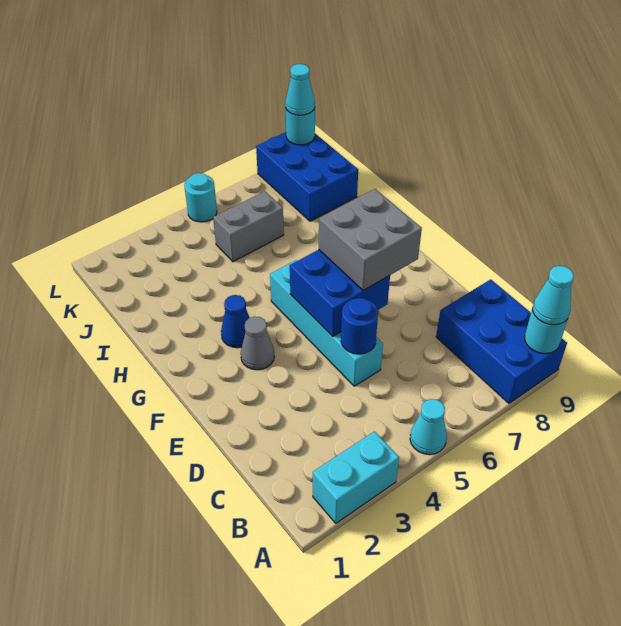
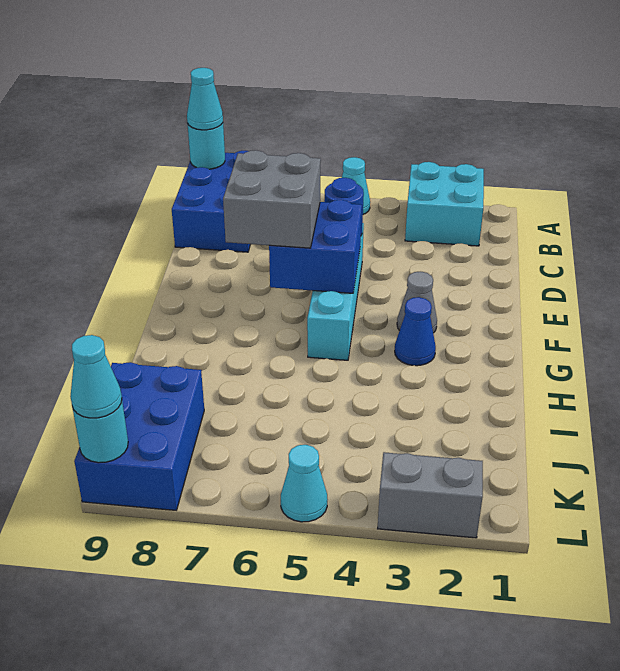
cyan brick A2:A3 level 1 -> cyan brick A2:B3 level 1
grey brick J5:J6 level 1 -> grey brick L2:L3 level 1
cyan round brick L5 level 1 -> cyan cone L5 level 1

